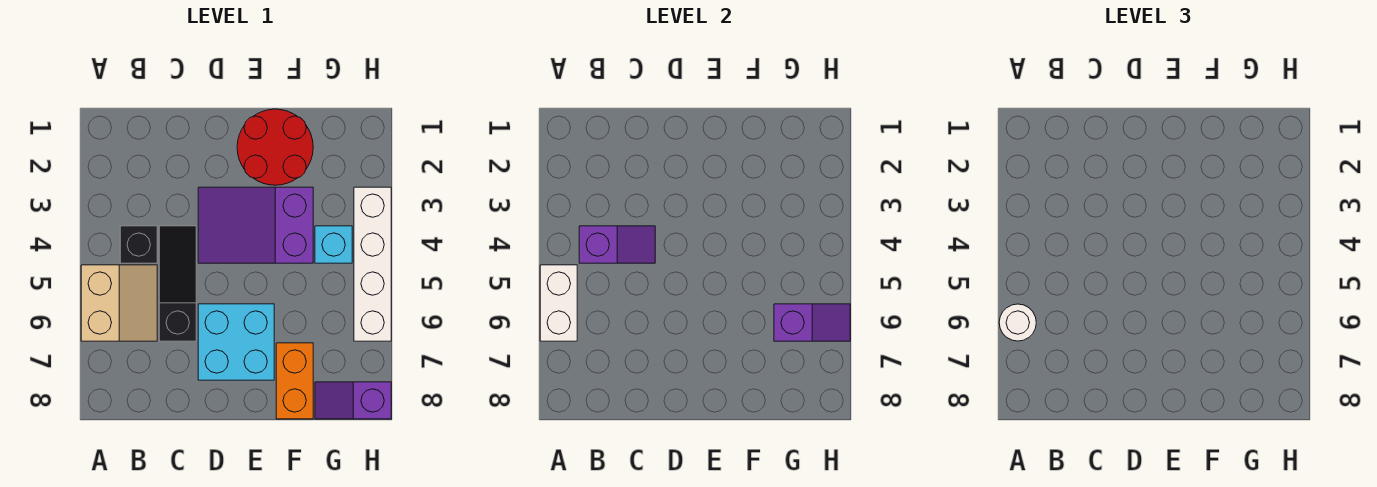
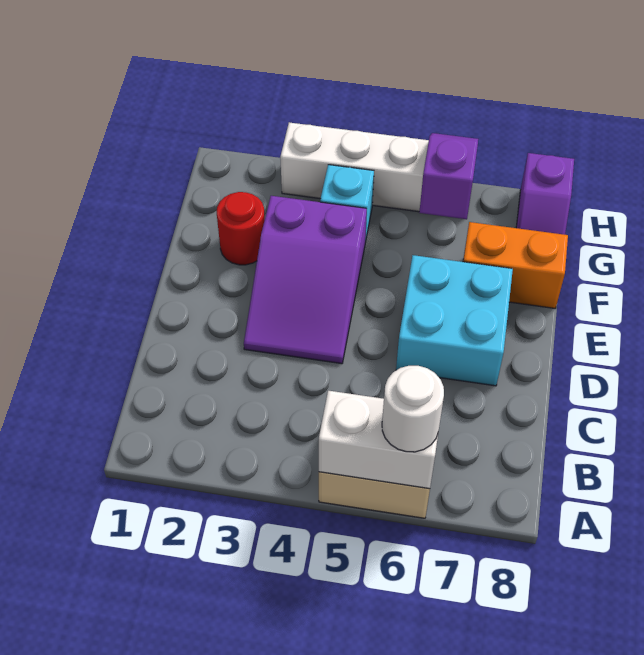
black brick B4 level 1 -> none
purple slope B4:C4 level 2 top B -> none
black slope C4:C6 level 1 top 6 -> none
red round brick E1:F2 level 1 -> red round brick F2 level 1

